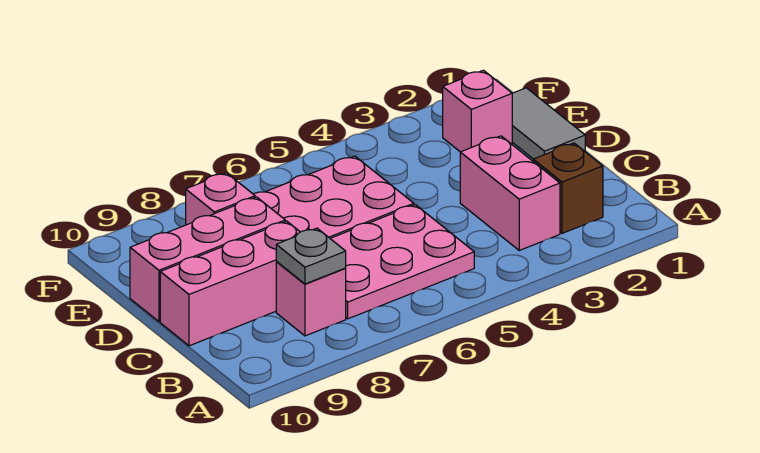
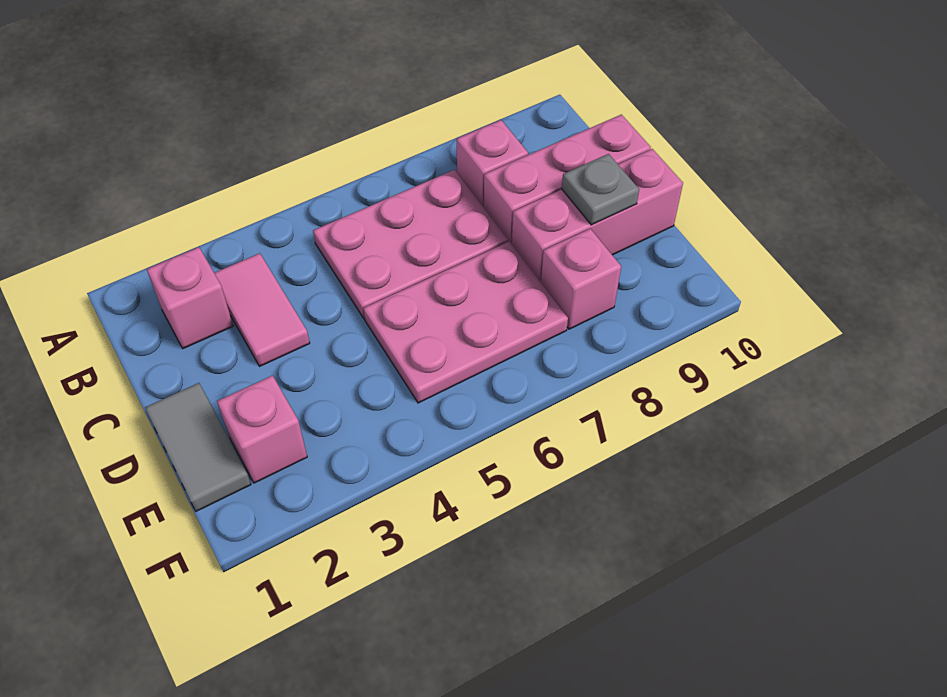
brown brick B2 level 1 -> pink brick B2 level 1
pink brick B3:C3 level 1 -> pink tile B3:C3 level 1
grey plate B8 level 2 -> grey plate D9 level 2

